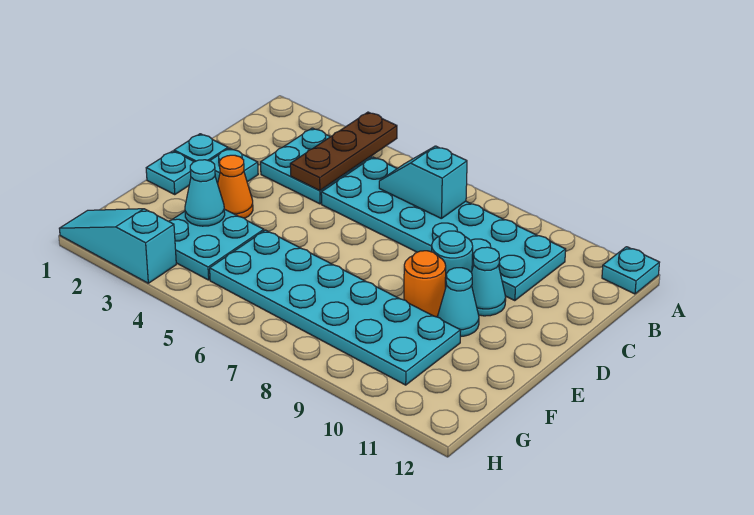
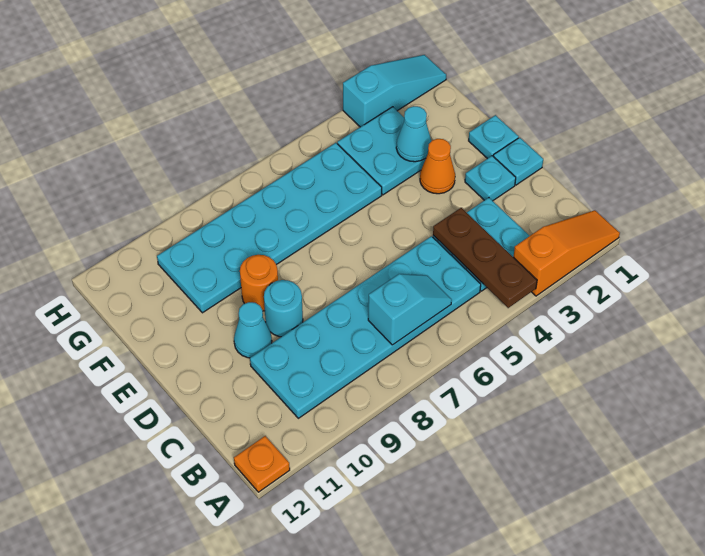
none -> orange slope A1:A3 level 1 top 3
cyan plate A12 level 1 -> orange plate A12 level 1
cyan cone E10 level 1 -> none

